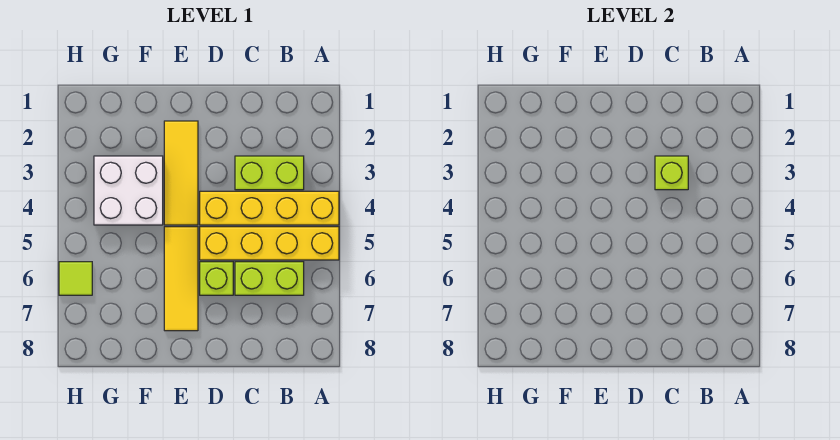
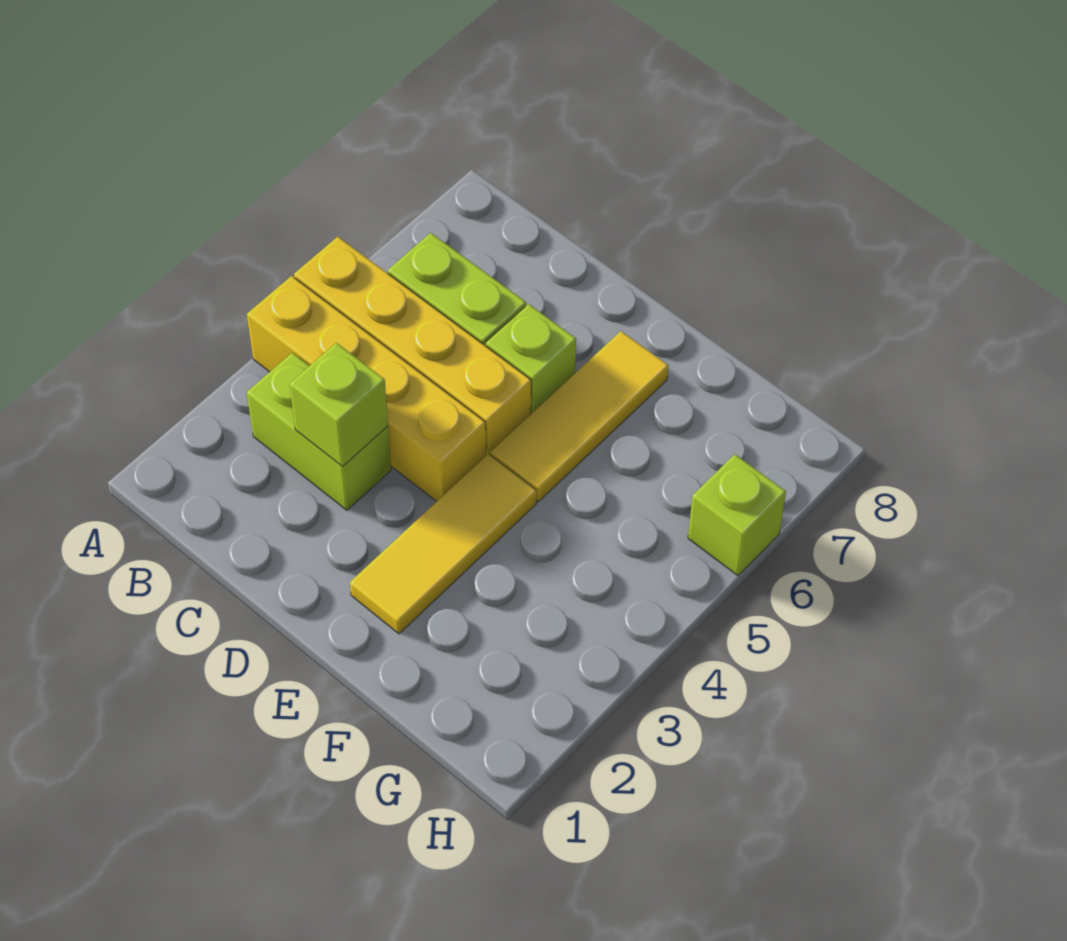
white brick F3:G4 level 1 -> none
lime tile H6 level 1 -> lime brick H6 level 1

